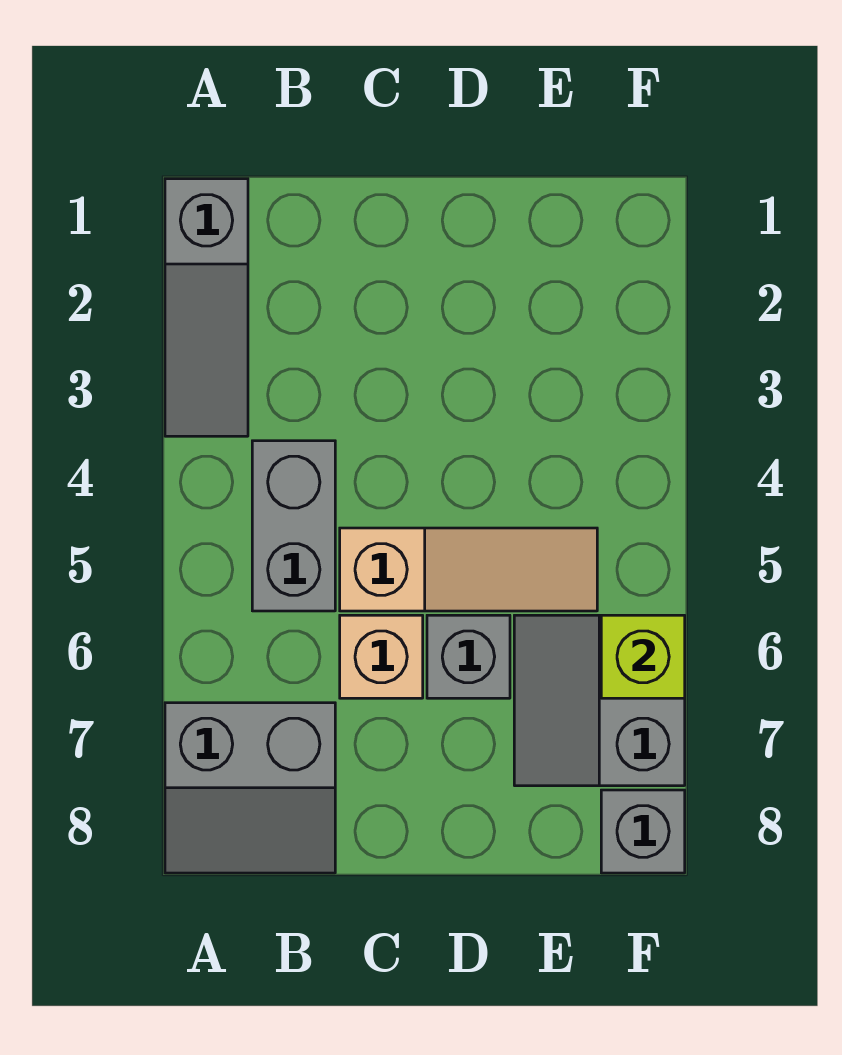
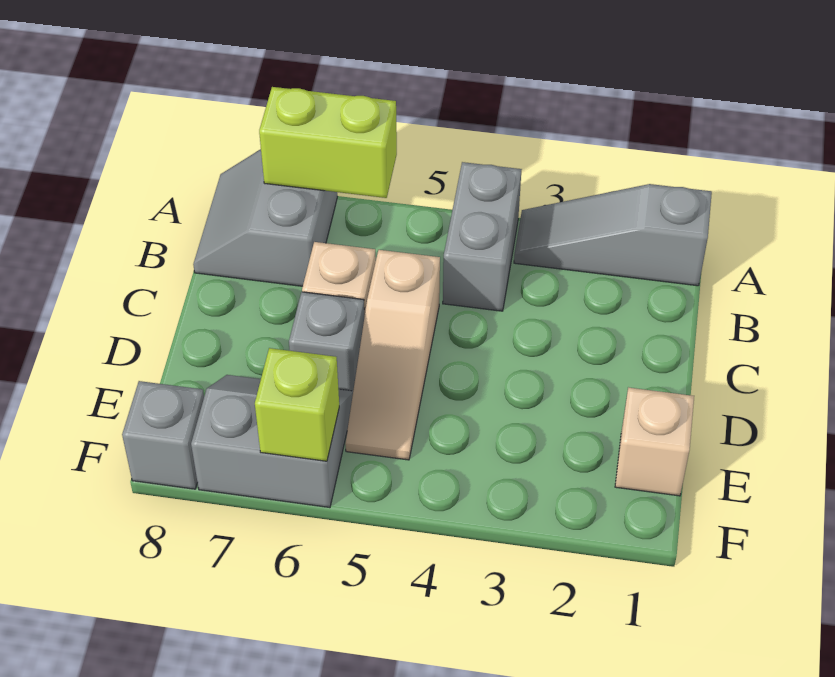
none -> lime brick A6:A7 level 2
grey brick B4:B5 level 1 -> grey brick A4:B4 level 1
none -> tan brick E1 level 1

